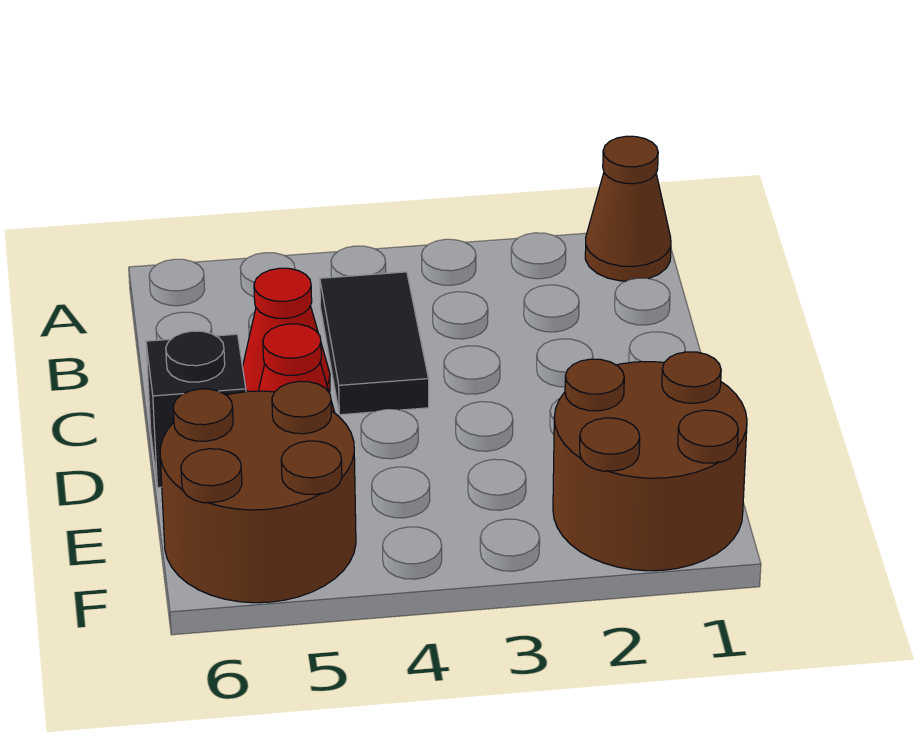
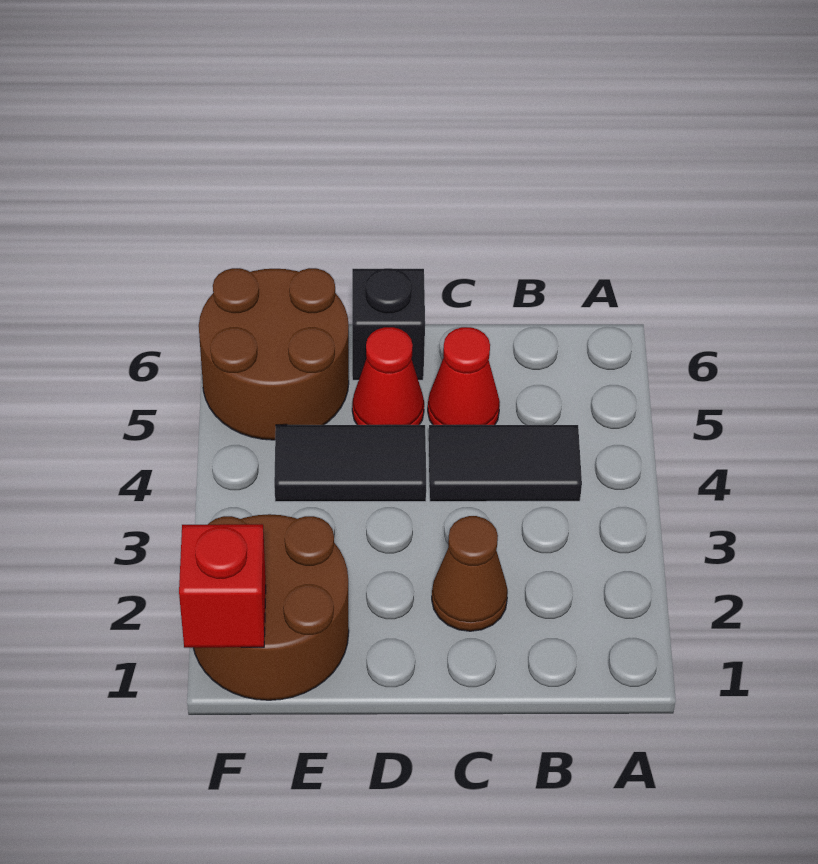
brown cone A1 level 1 -> brown cone C2 level 1
none -> black tile D4:E4 level 1
none -> red brick F1 level 2

